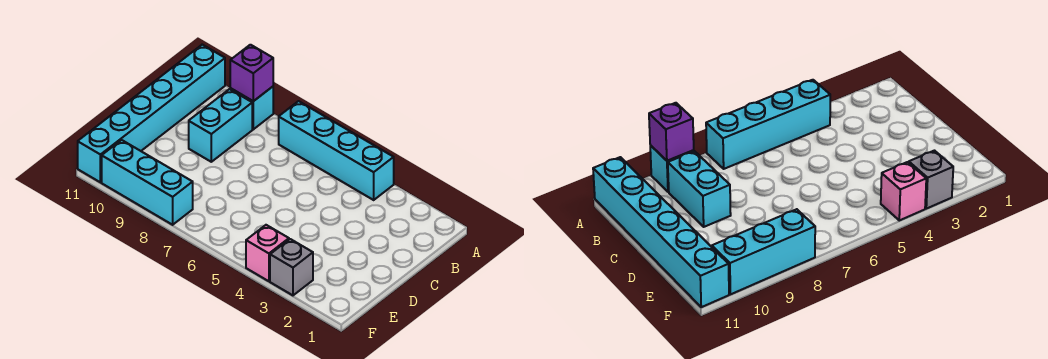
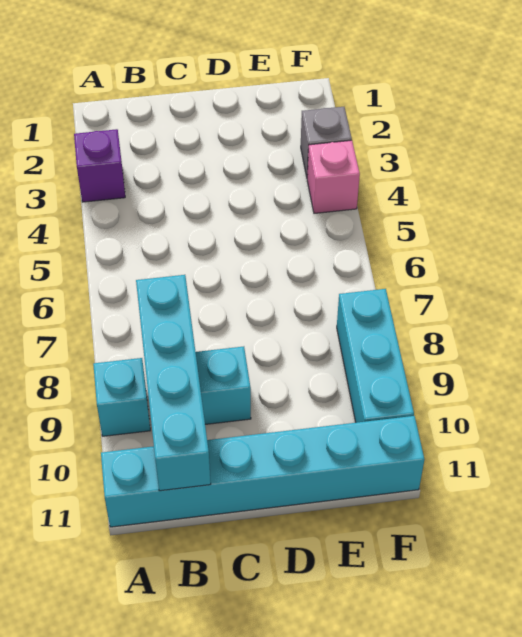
cyan brick A4:A7 level 1 -> cyan brick B8:B11 level 2
purple brick A9 level 2 -> purple brick A3 level 1

